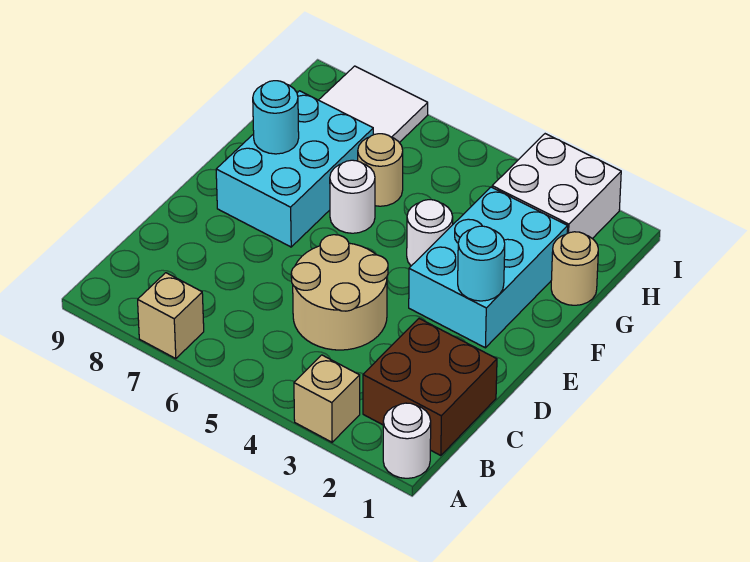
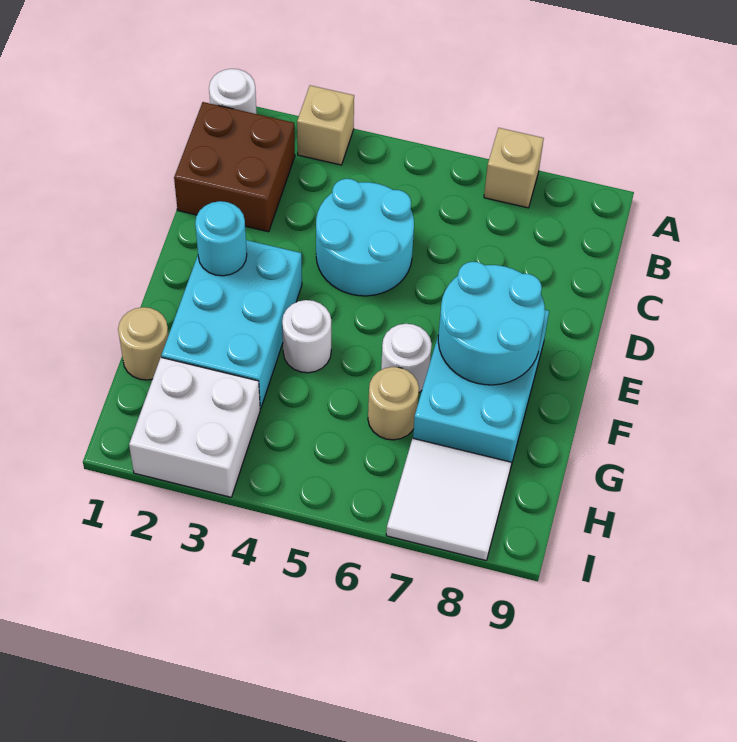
tan round brick C4:D5 level 1 -> cyan round brick C4:D5 level 1
cyan round brick F8 level 2 -> cyan round brick E7:F8 level 2

